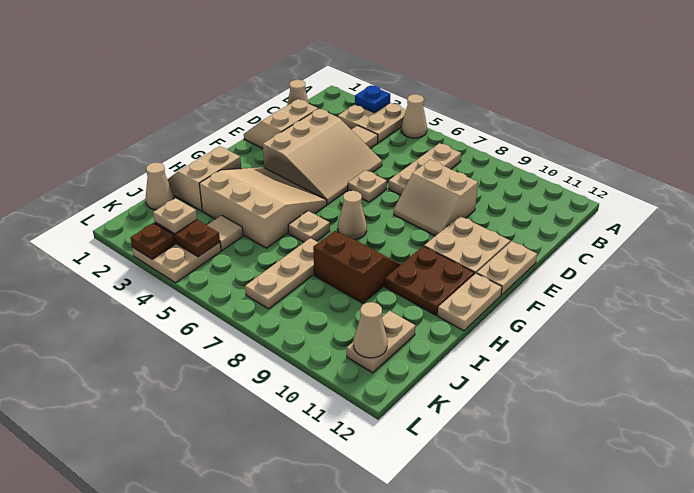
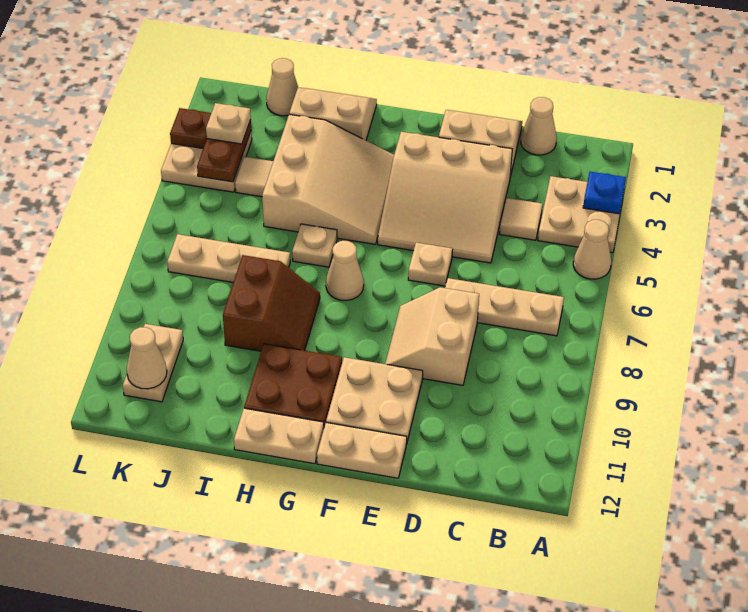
tan plate J11:K11 level 1 -> tan plate K10:K11 level 1

